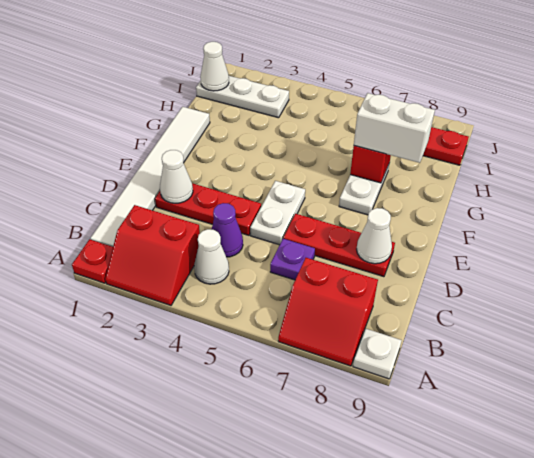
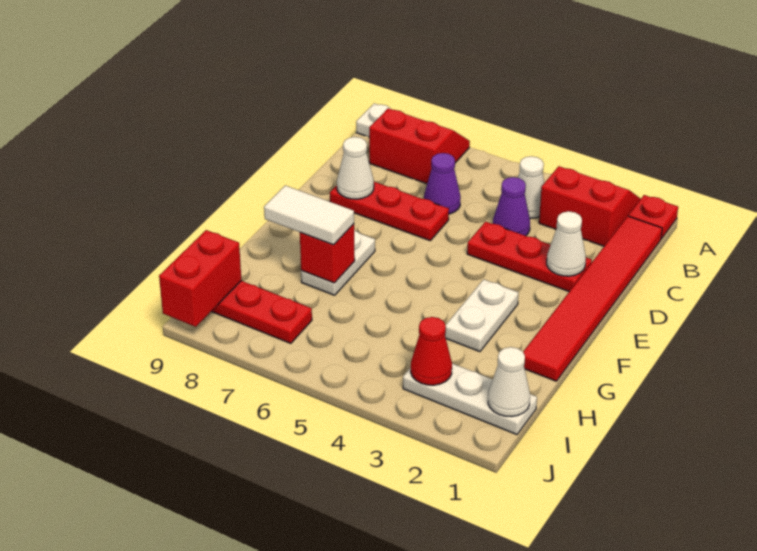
white tile B1:G1 level 1 -> red tile B1:G1 level 1
purple plate C6 level 1 -> purple cone C6 level 1
white plate D5:E5 level 1 -> white plate F3:G3 level 1
white brick G7:G8 level 3 -> white tile G7:G8 level 3
none -> red cone I3 level 2
none -> red brick I9:J9 level 2

